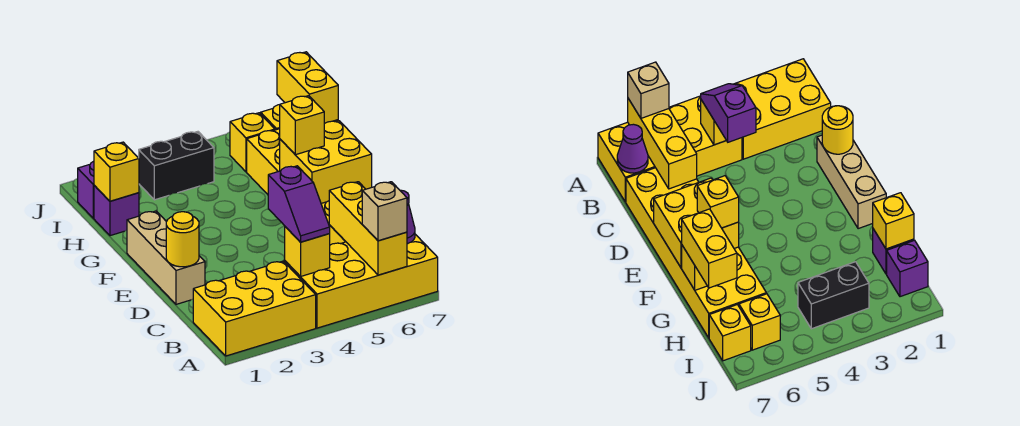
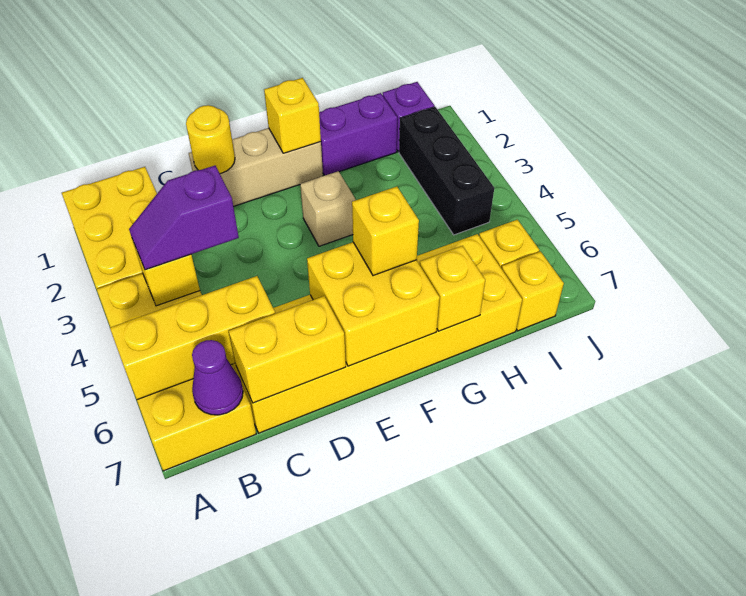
tan brick A6 level 3 -> tan brick F3 level 1
yellow brick G7:H7 level 3 -> yellow brick C7:D7 level 2
purple brick H1 level 1 -> purple brick G1:H1 level 1
yellow brick H1 level 2 -> yellow brick F1 level 2
black brick I3:I4 level 1 -> black brick I2:I4 level 1

